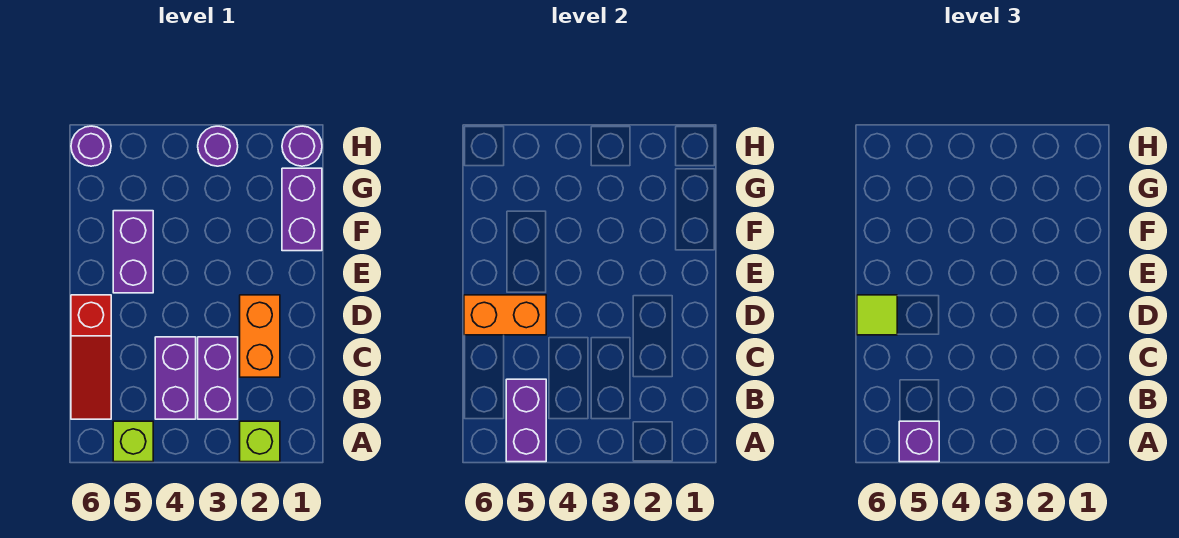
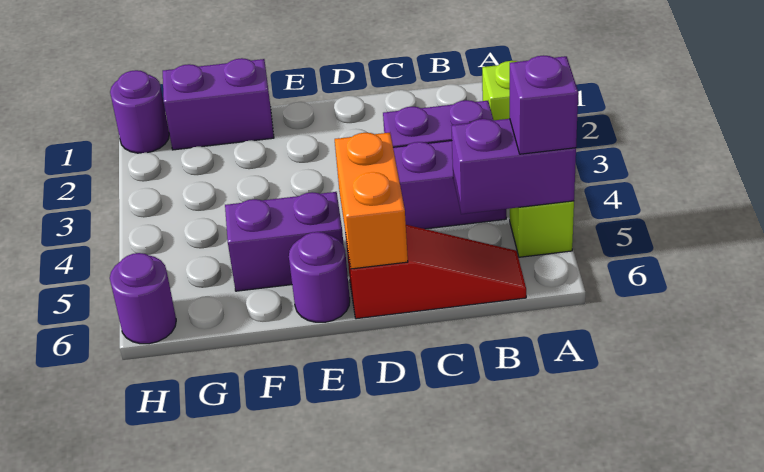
orange brick C2:D2 level 1 -> none
lime tile D6 level 3 -> none
purple round brick H3 level 1 -> purple round brick E6 level 1

